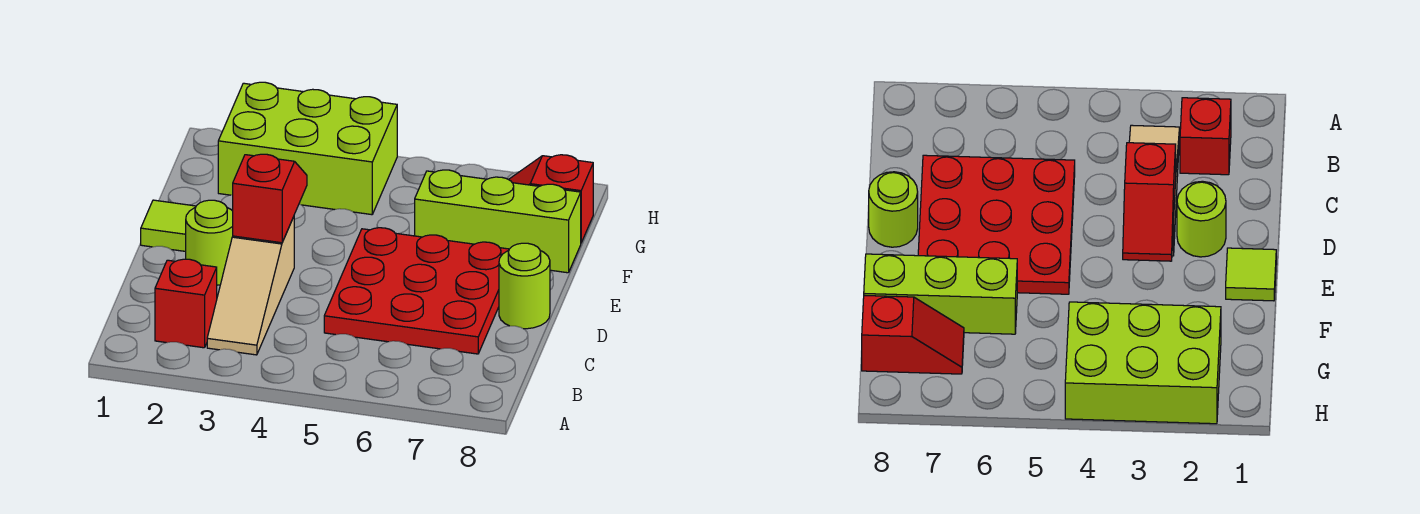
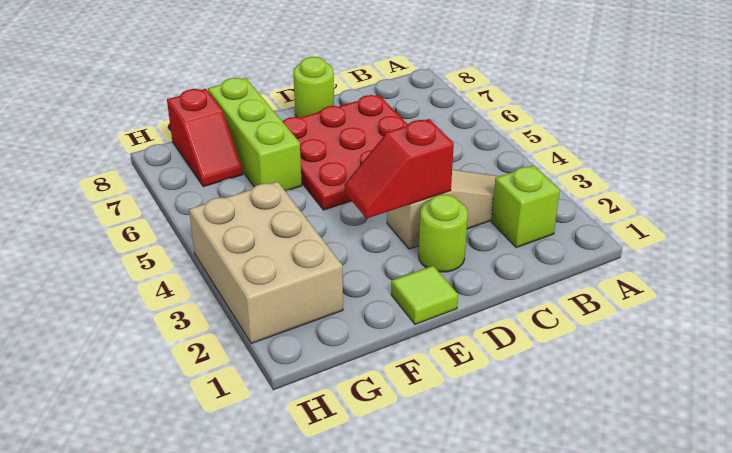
red brick B2 level 1 -> lime brick B2 level 1
lime brick G2:H4 level 1 -> tan brick G2:H4 level 1

